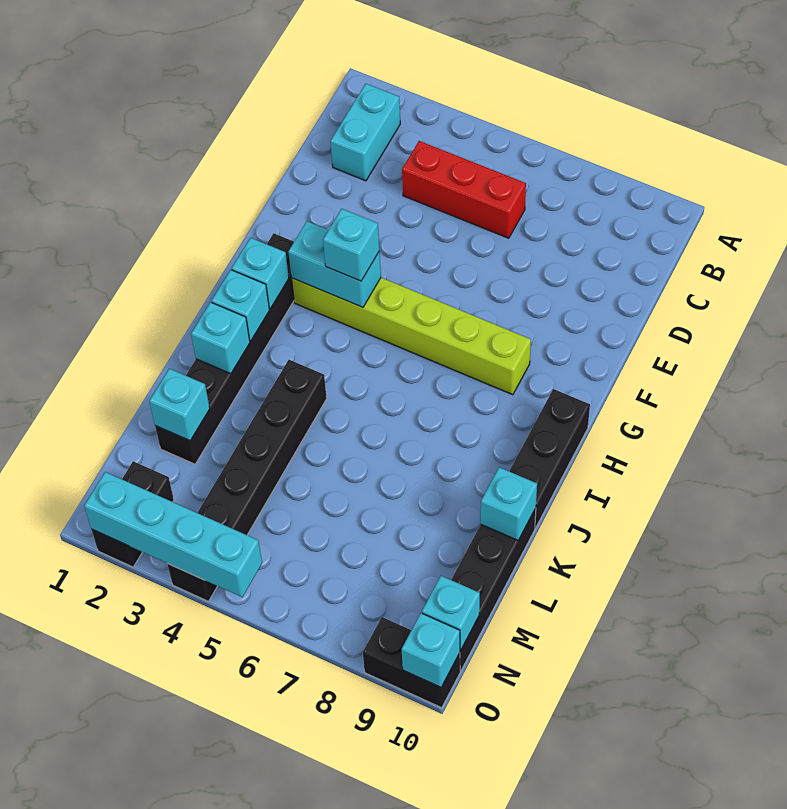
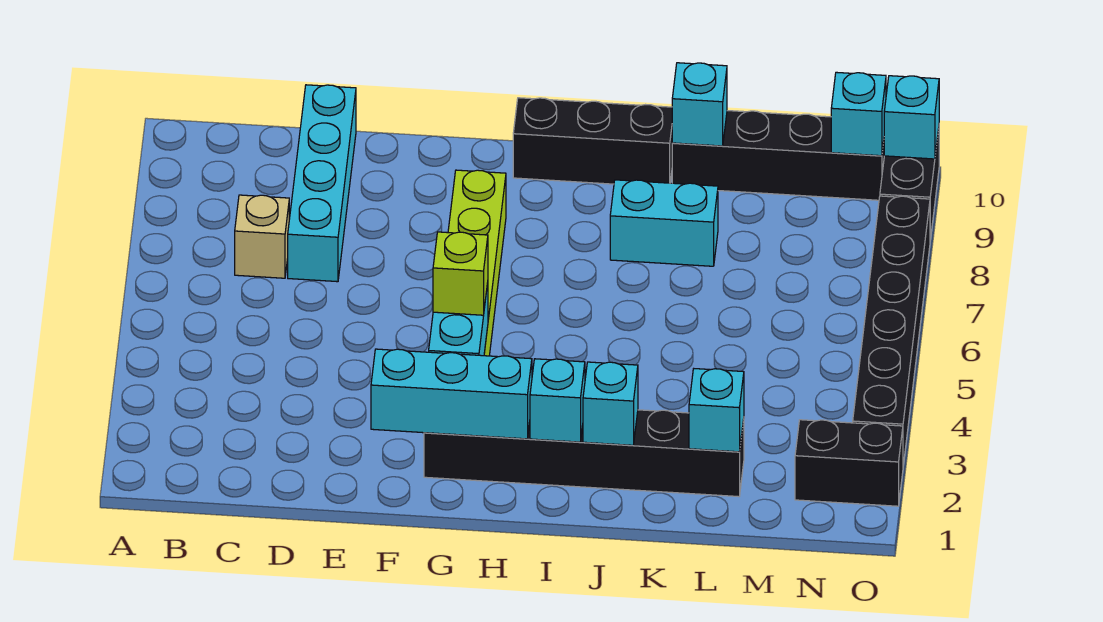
cyan brick B2:C2 level 1 -> cyan brick J8:K8 level 1
red brick C4:C6 level 1 -> none
none -> tan brick C7 level 1
cyan brick G4 level 3 -> lime brick G4 level 3
cyan brick H2 level 2 -> cyan brick F2:H2 level 2
black brick J4:O4 level 1 -> black brick O3:O8 level 1
cyan brick O2:O5 level 2 -> cyan brick D7:D10 level 1

